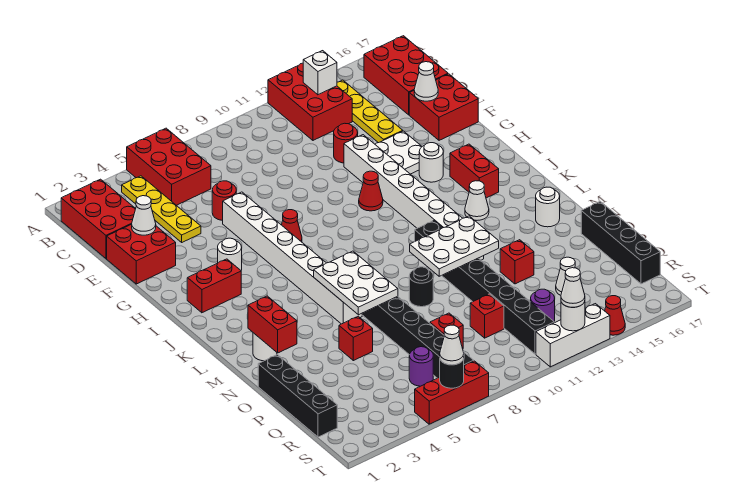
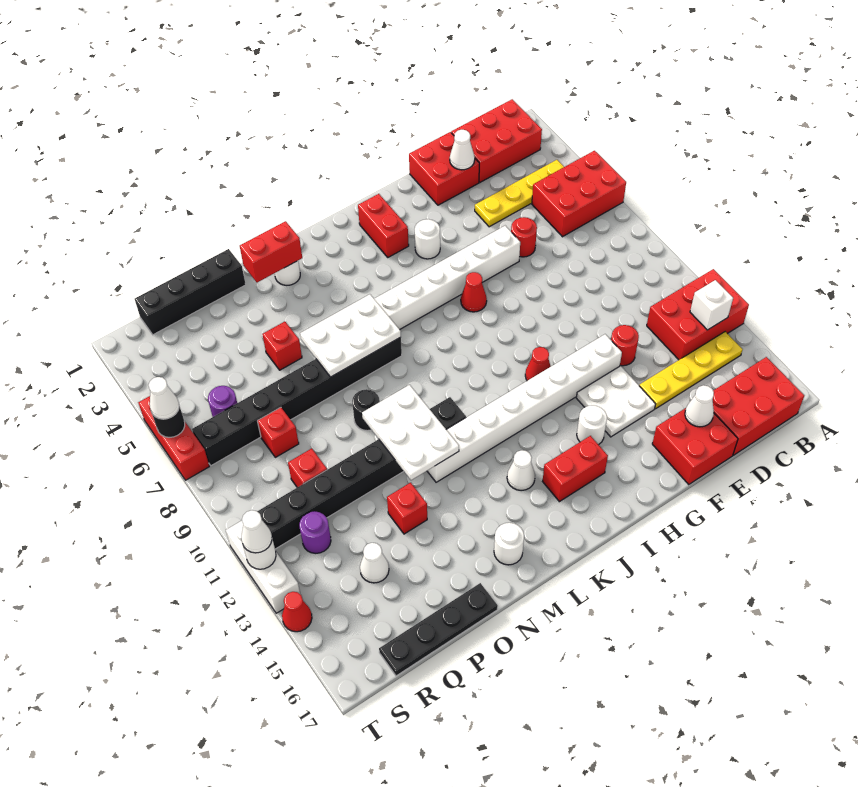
black brick O17:R17 level 1 -> black plate O17:R17 level 1

